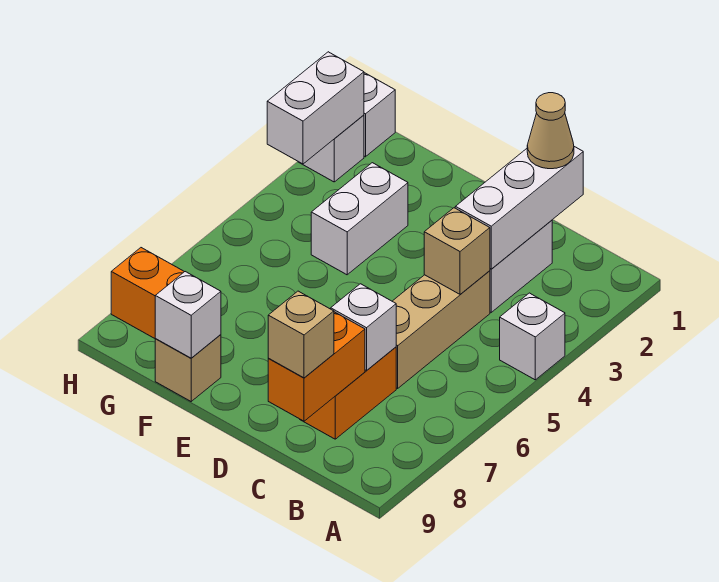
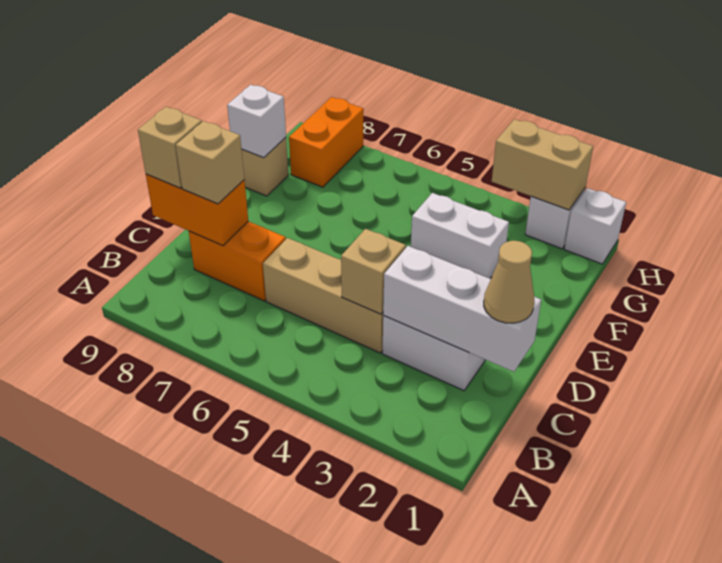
white brick A4 level 1 -> none
white brick C7 level 2 -> none
none -> tan brick C8 level 3
white brick H2:H3 level 2 -> tan brick H2:H3 level 2

